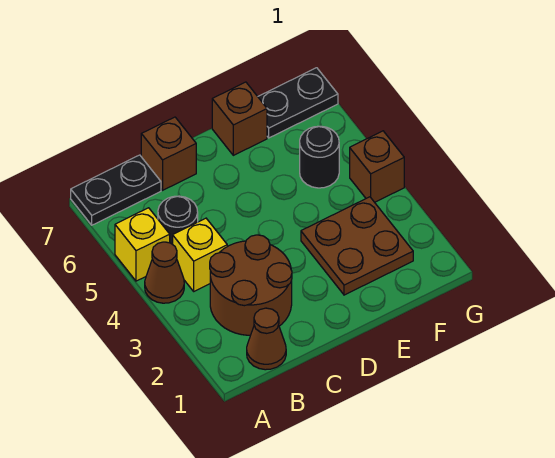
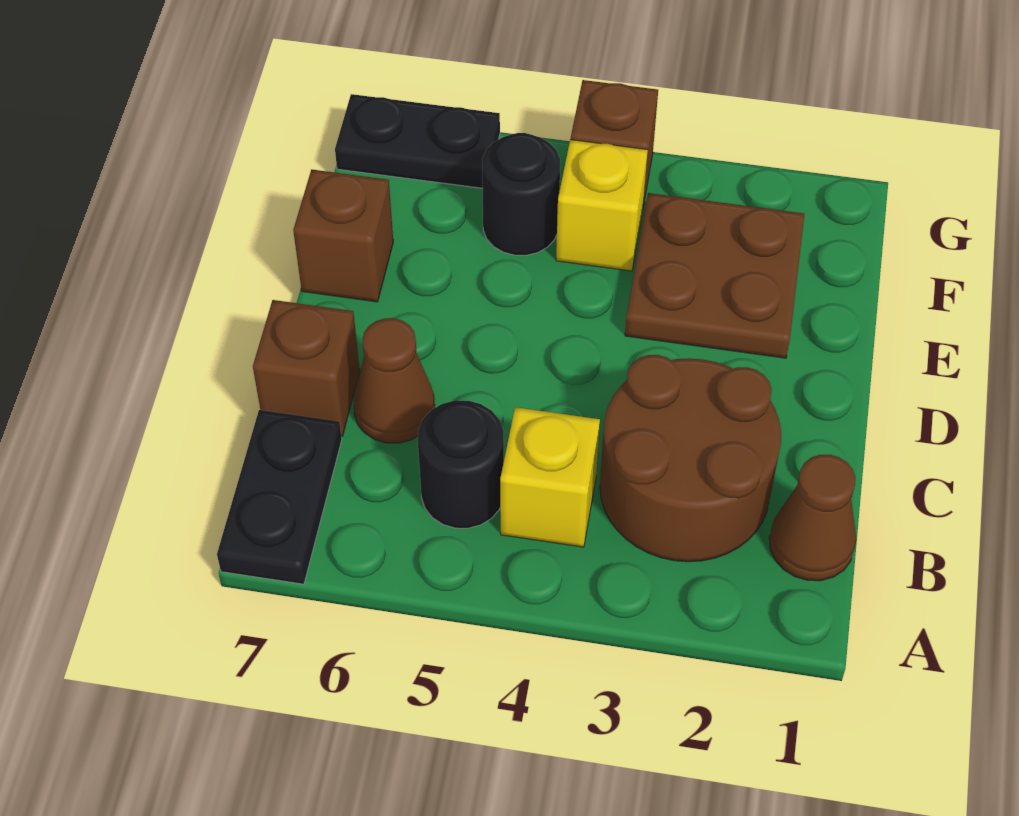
brown cone A4 level 1 -> brown cone C6 level 1
yellow brick A5 level 1 -> yellow brick F4 level 1
black plate F7:G7 level 1 -> black plate G6:G7 level 1

